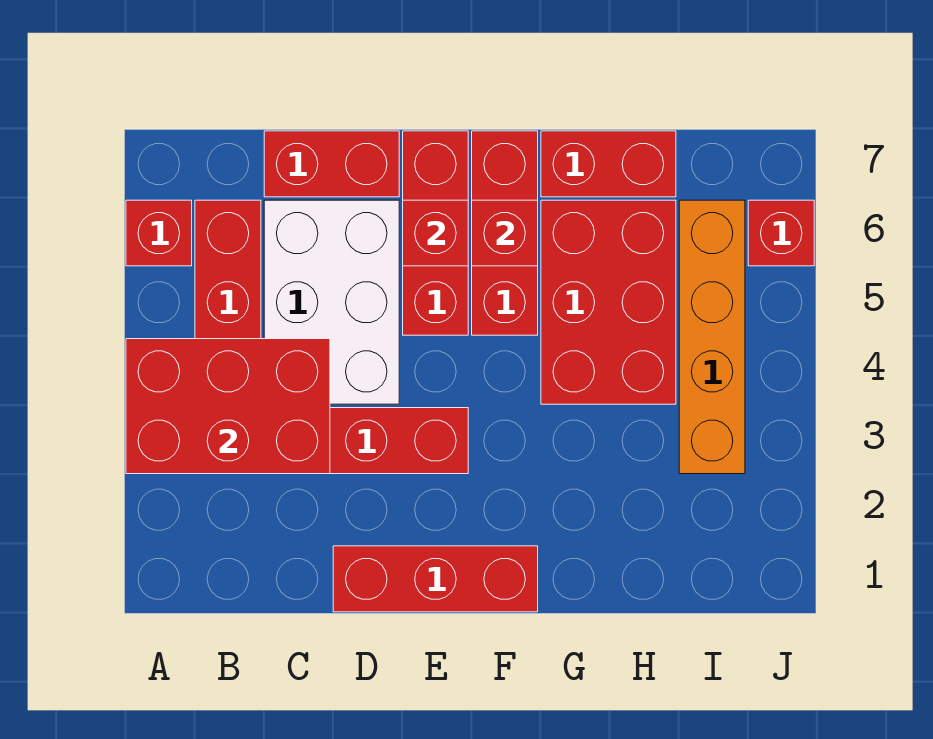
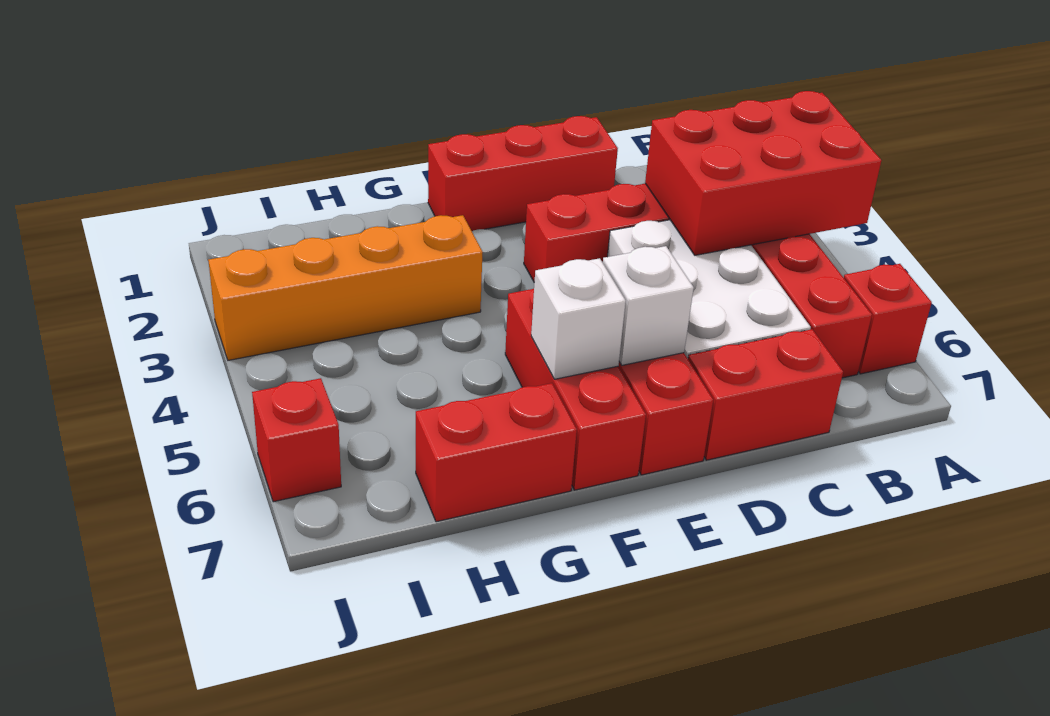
red brick E6 level 2 -> white brick E6 level 2
red brick F6 level 2 -> white brick F6 level 2
red brick G4:H6 level 1 -> none
orange brick I3:I6 level 1 -> orange brick G3:J3 level 1

